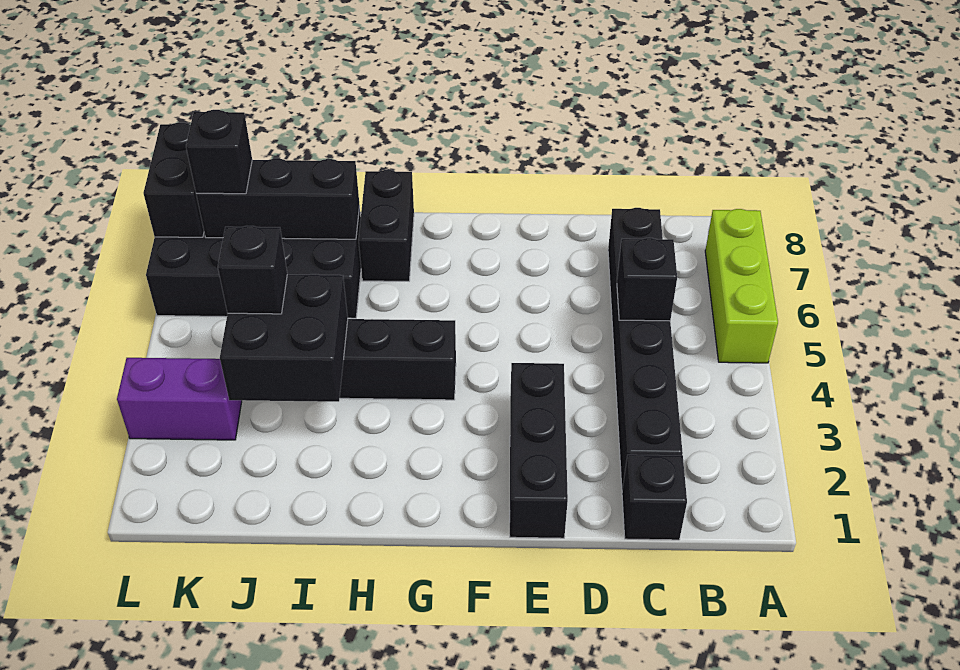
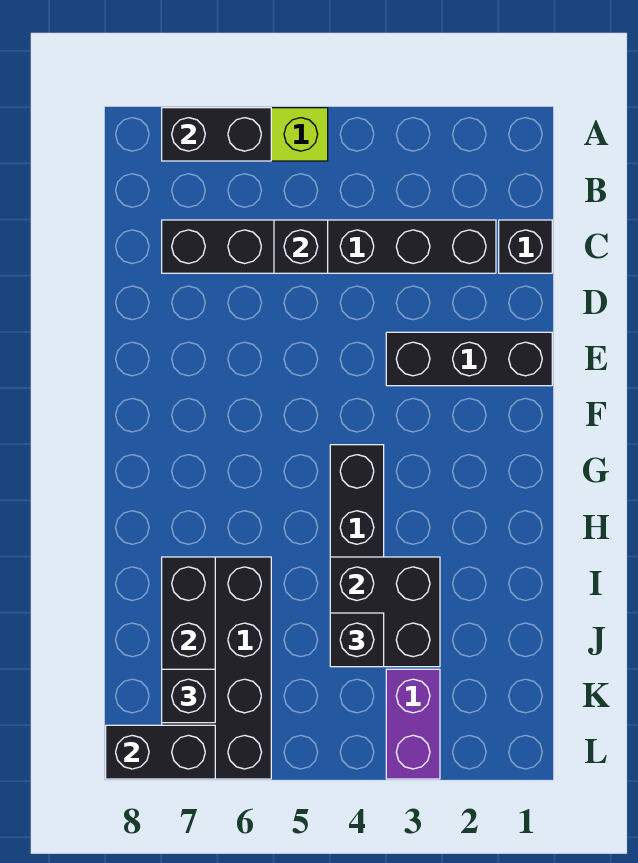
black brick H7:H8 level 1 -> black brick A6:A7 level 2

